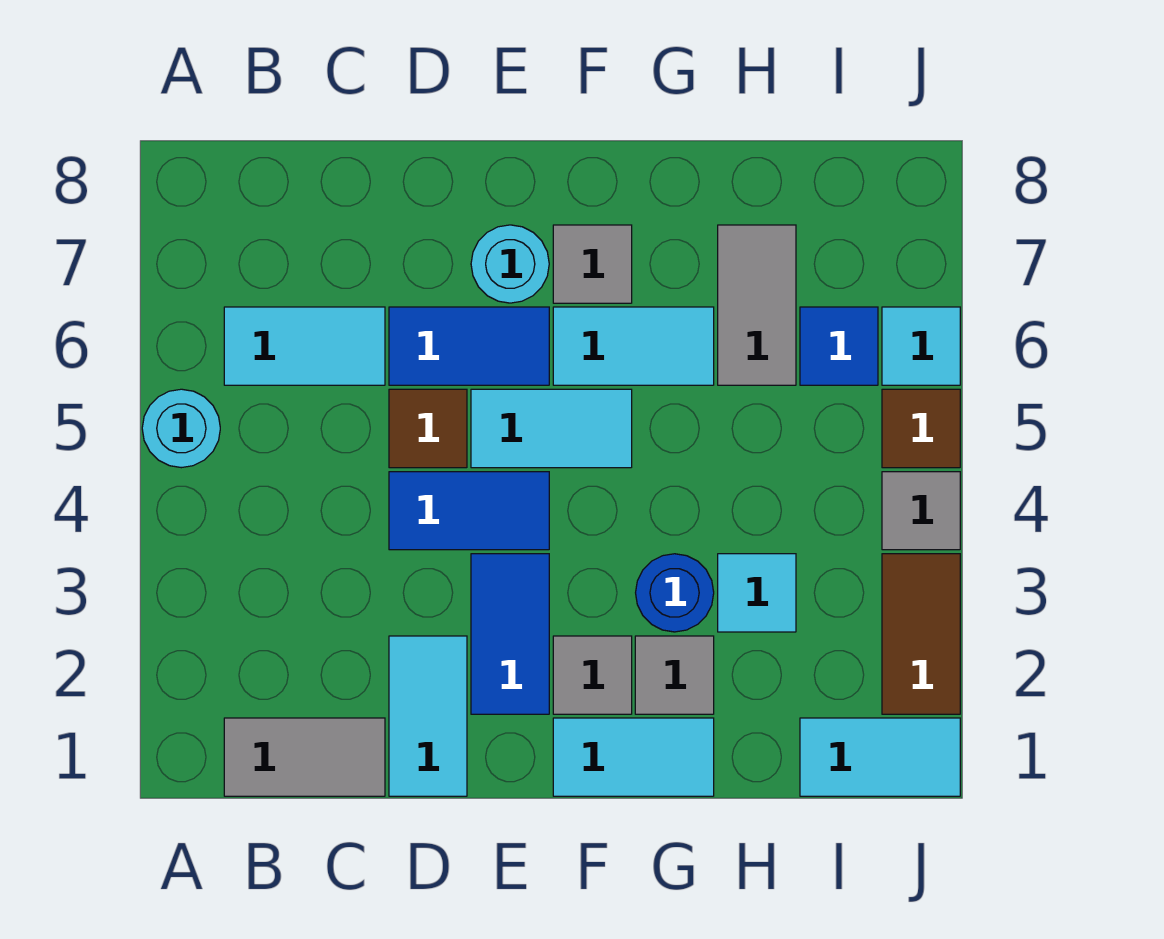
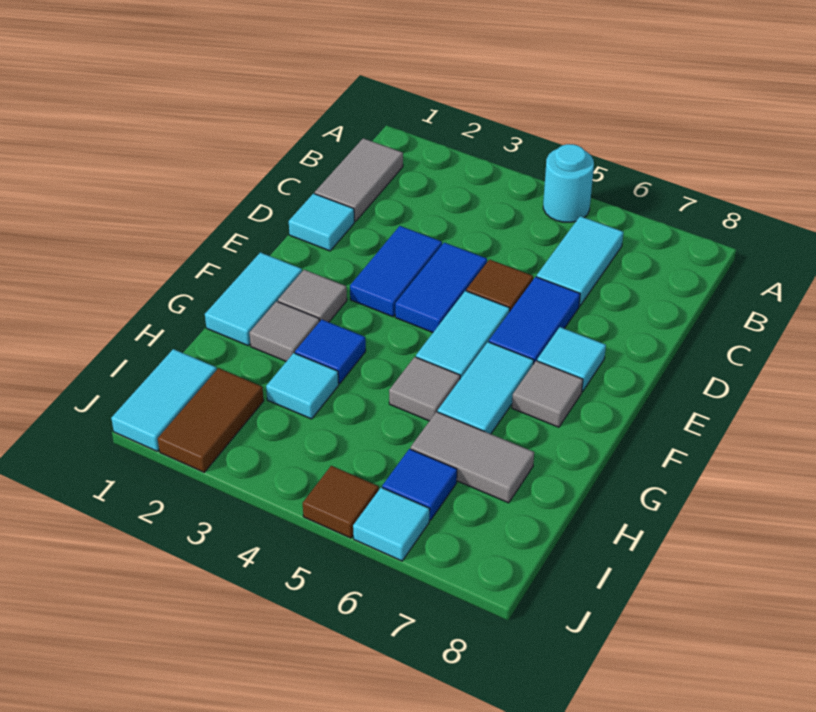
cyan tile D1:D2 level 1 -> cyan tile D1 level 1
blue tile E2:E3 level 1 -> blue tile D3:E3 level 1
cyan round brick E7 level 1 -> cyan tile E7 level 1
blue round brick G3 level 1 -> blue tile G3 level 1
brown tile J2:J3 level 1 -> brown tile I2:J2 level 1
grey tile J4 level 1 -> grey tile G5 level 1

